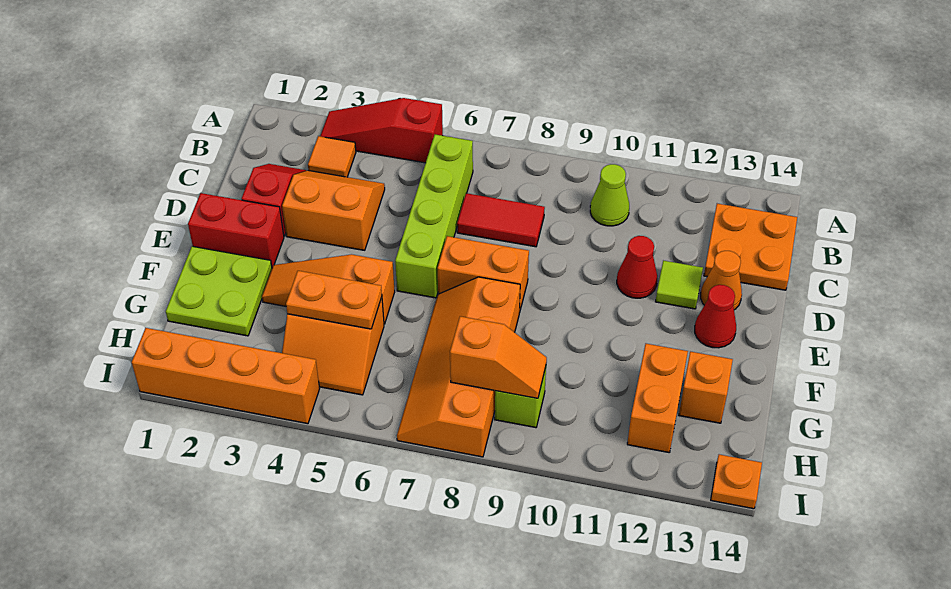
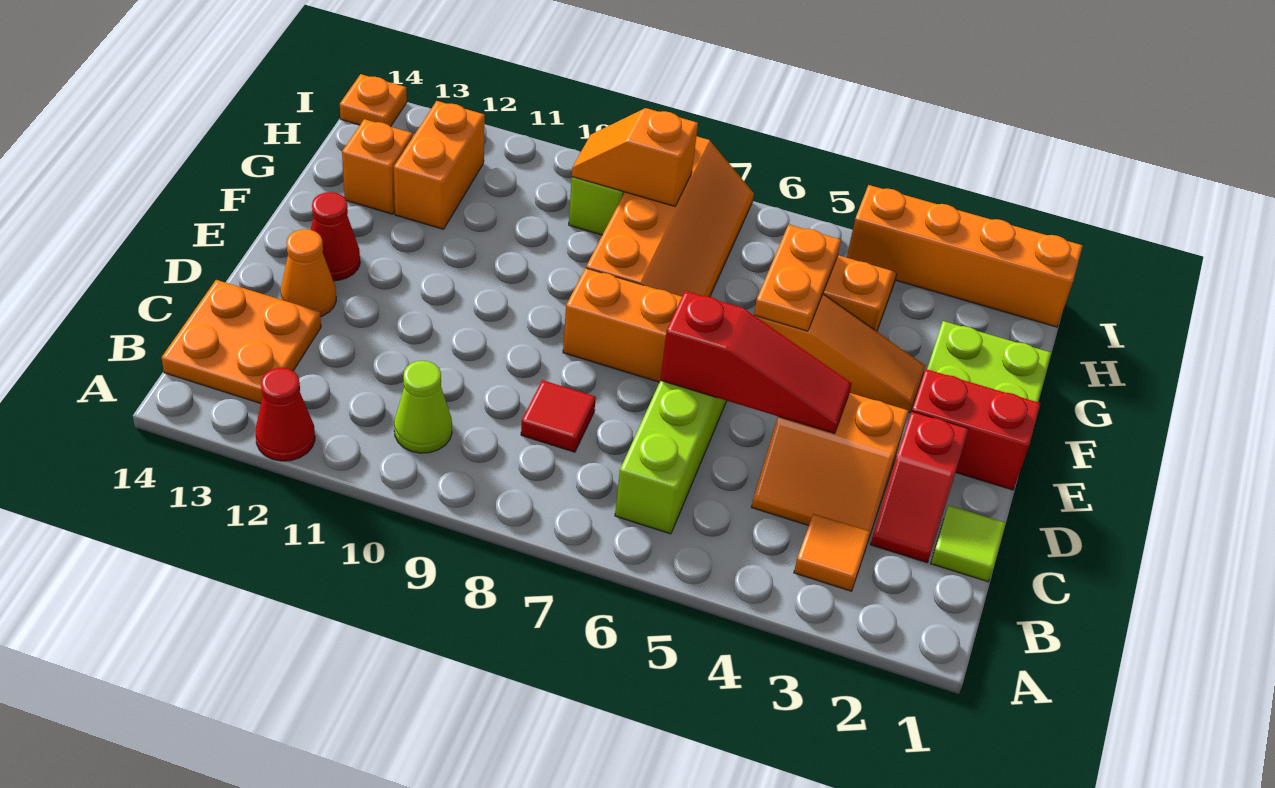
red slope A3:A5 level 1 top 5 -> red slope D4:D6 level 2 top 6
red tile C7:C8 level 1 -> red tile C8 level 1
red cone D11 level 1 -> red cone A12 level 1
lime tile D12 level 1 -> lime tile C1 level 1
orange plate G4:G5 level 2 -> orange plate F5:G5 level 2

